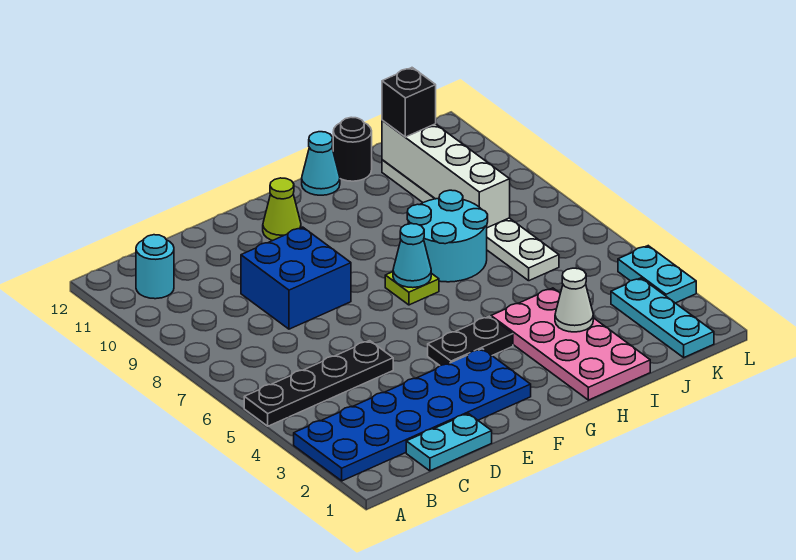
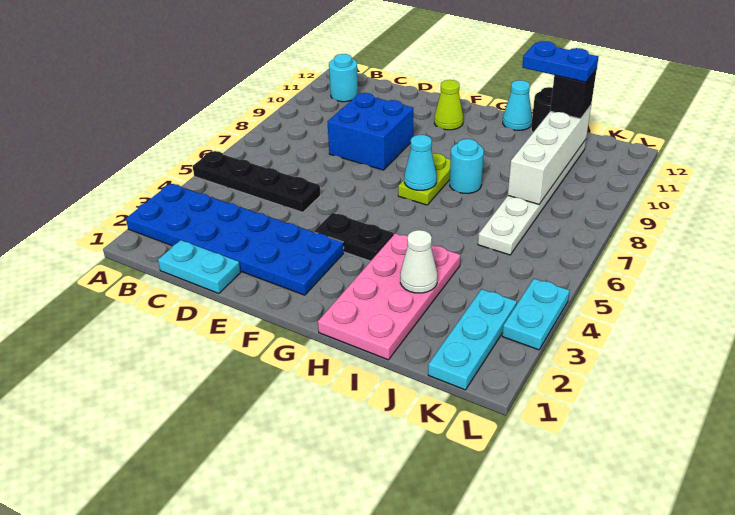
lime plate G7 level 1 -> lime plate G7:G8 level 1
cyan round brick H7:I8 level 1 -> cyan round brick H8 level 1
none -> blue plate I11:J11 level 4

